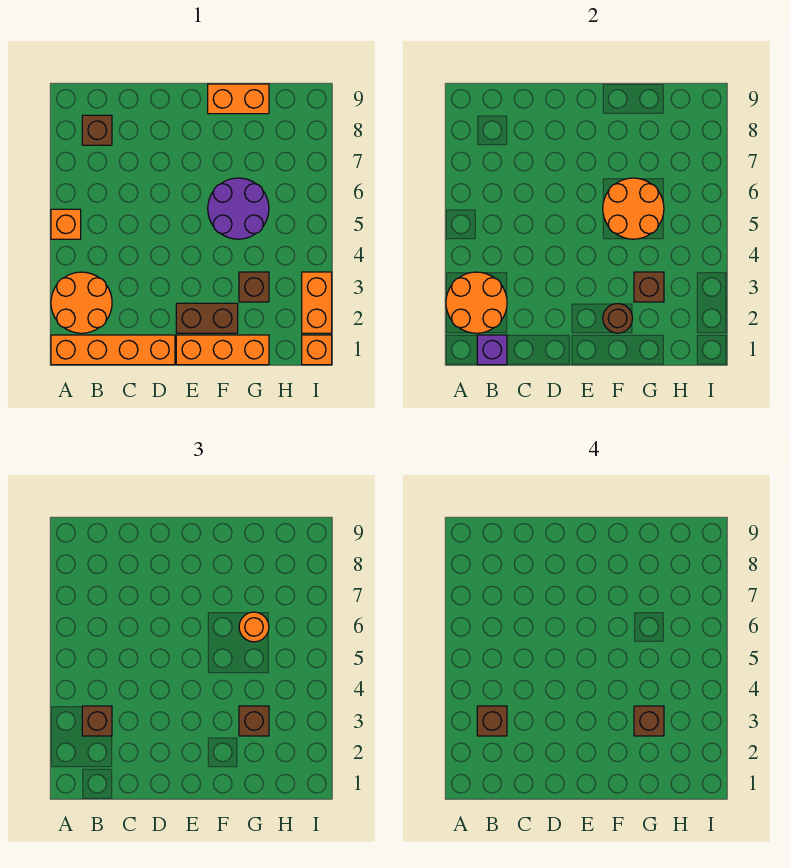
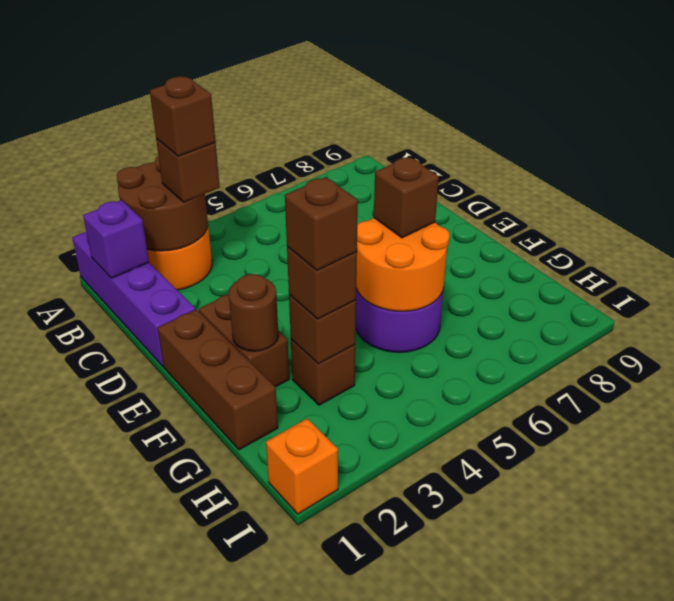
orange brick A1:D1 level 1 -> purple brick A1:D1 level 1
orange round brick A2:B3 level 2 -> brown round brick A2:B3 level 2
orange brick A5 level 1 -> none
brown brick B8 level 1 -> brown brick F6 level 3
orange brick E1:G1 level 1 -> brown brick E1:G1 level 1
orange brick F9:G9 level 1 -> none
orange round brick G6 level 3 -> none
orange brick I2:I3 level 1 -> none

